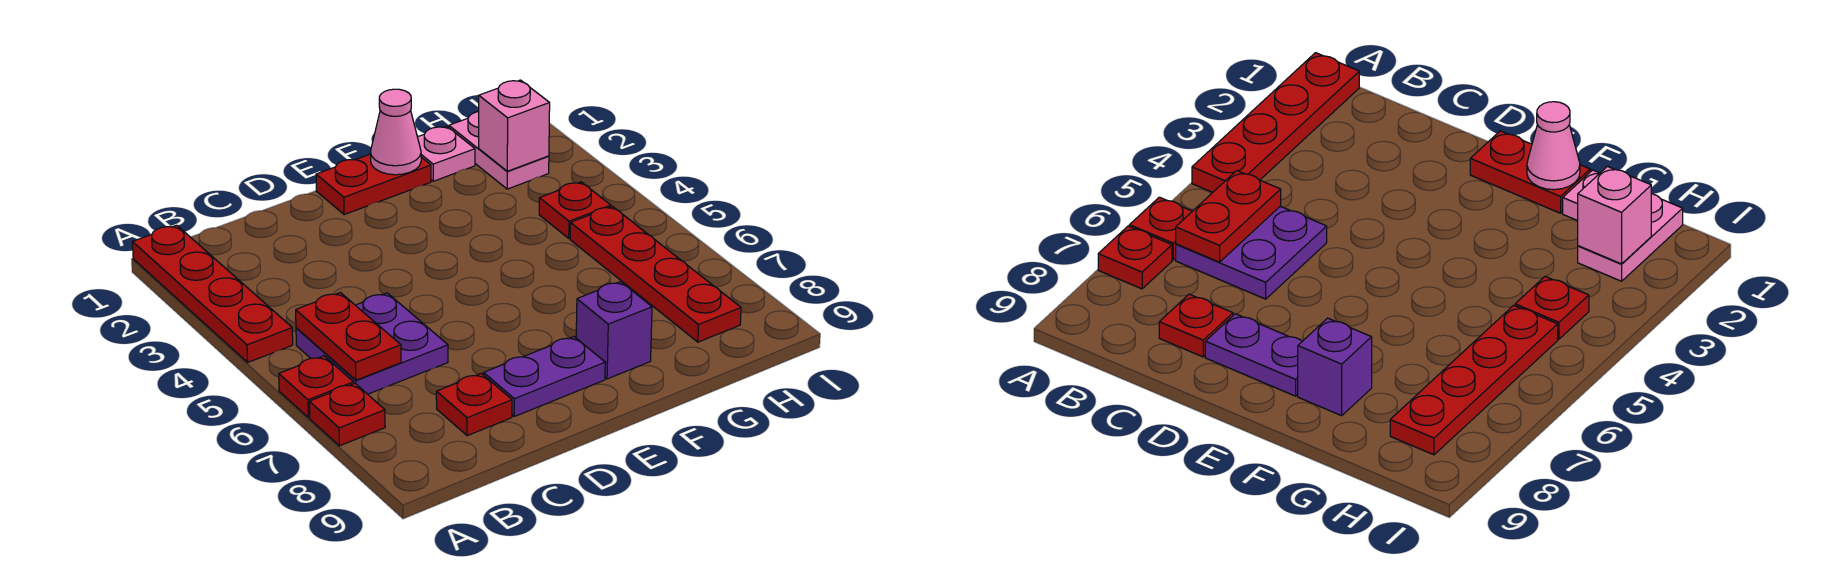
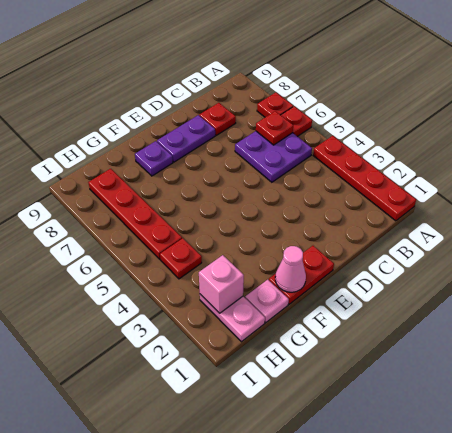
red plate B5:B6 level 2 -> red plate B6 level 2
purple brick F8 level 1 -> purple plate F8 level 1

